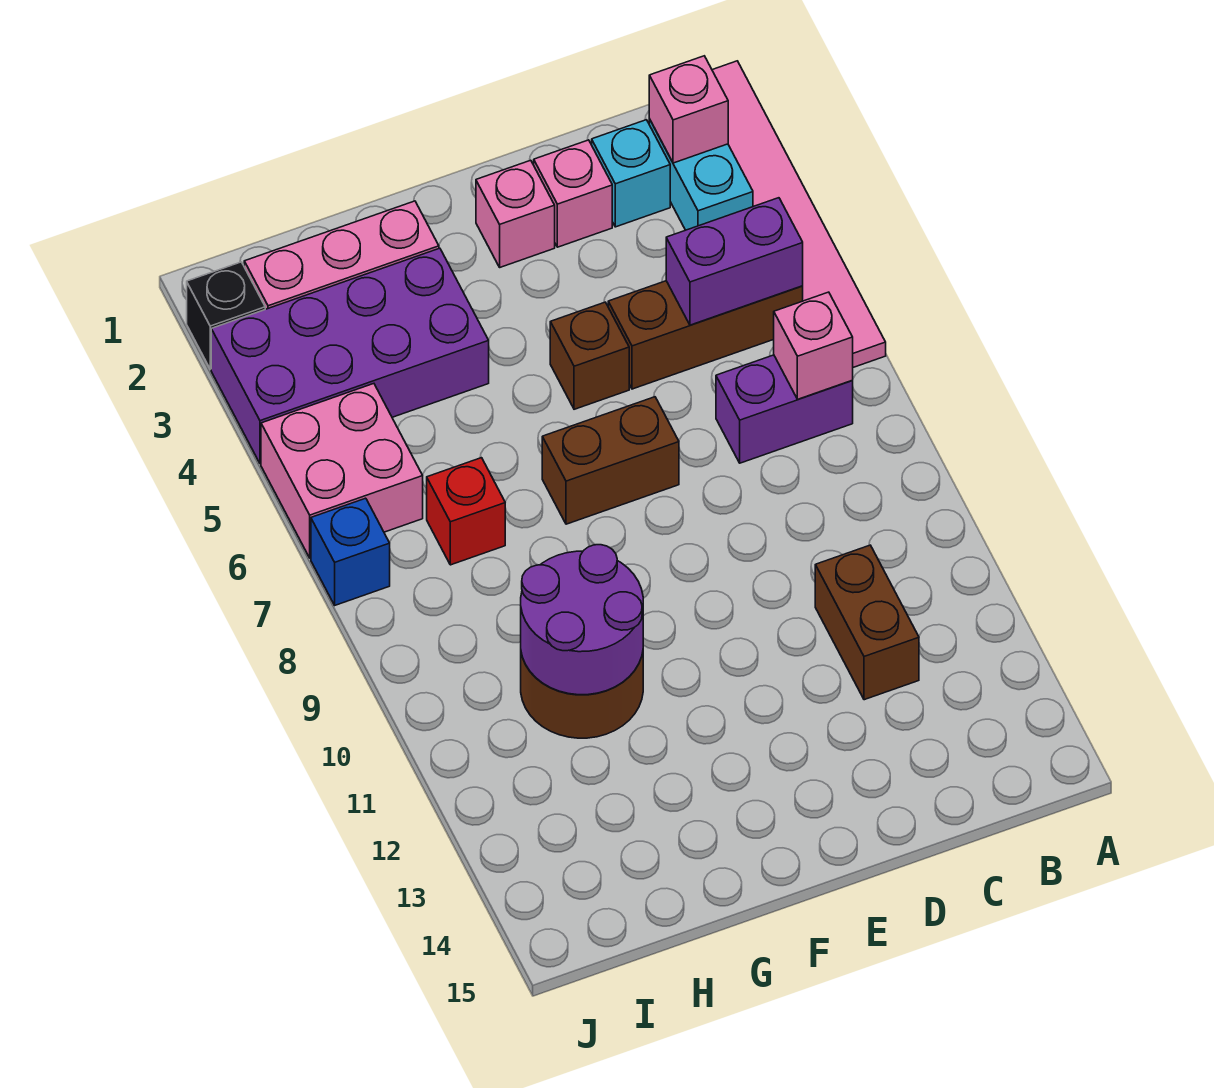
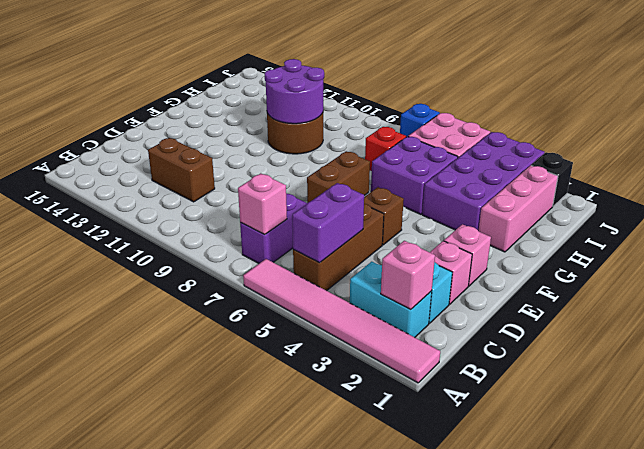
none -> purple brick G5:H6 level 1

